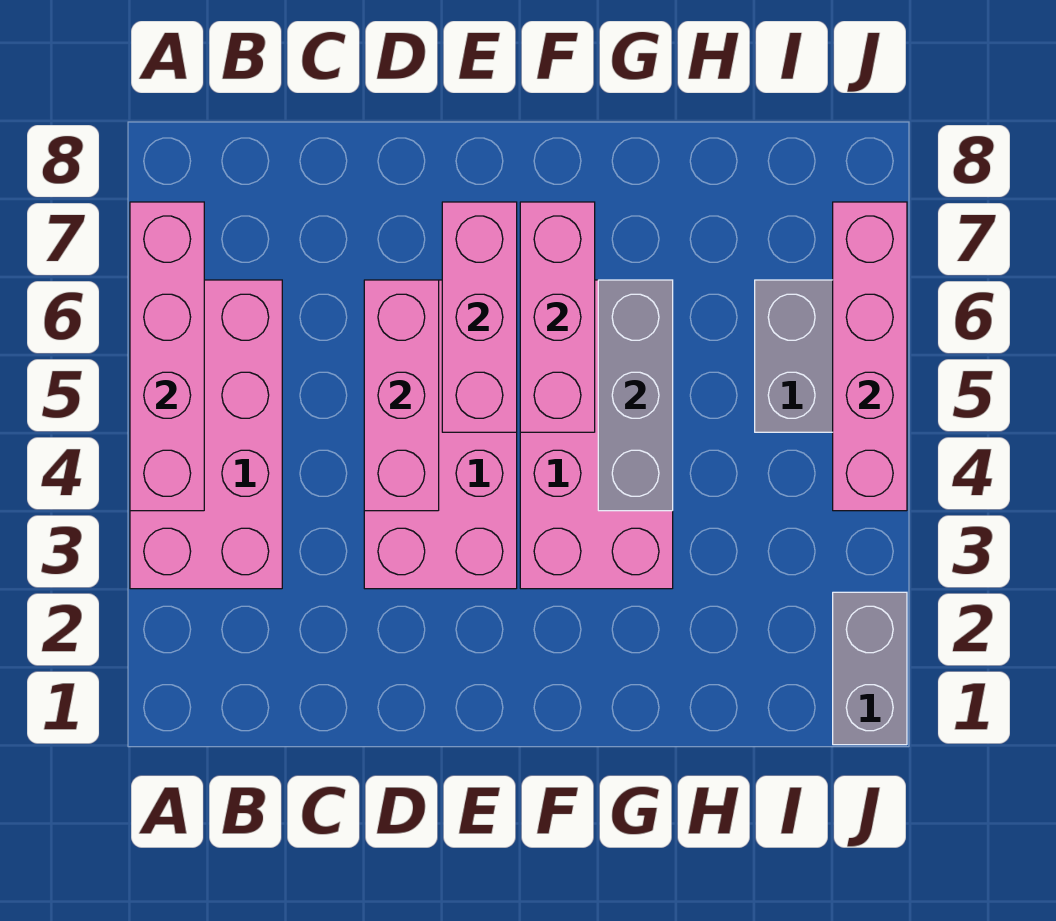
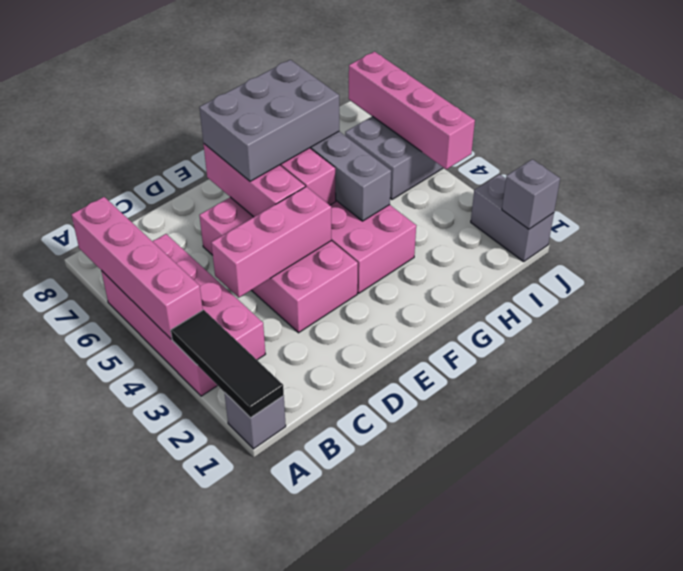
none -> grey brick A1 level 1
none -> black tile A1:A3 level 2
pink brick D4:D6 level 2 -> pink brick C4:E4 level 2
none -> grey brick E6:G7 level 3
none -> grey brick J1 level 2

